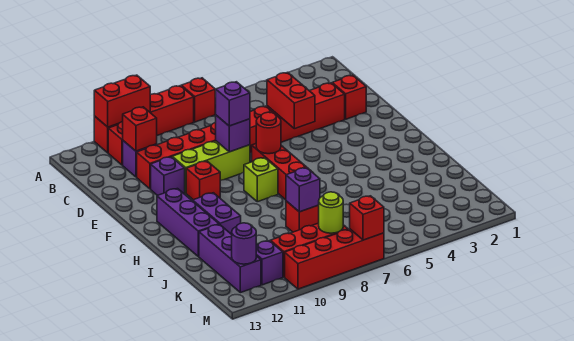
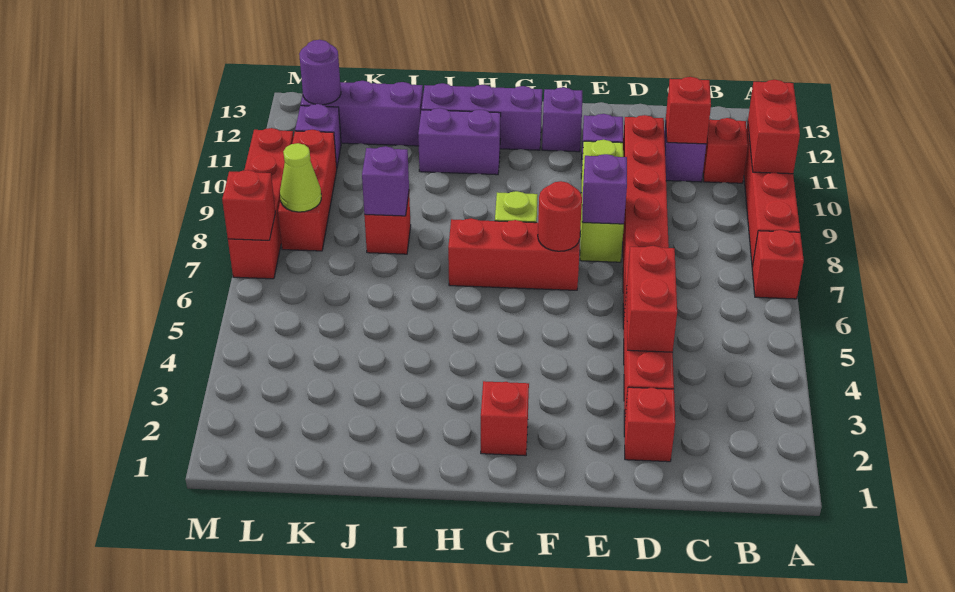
red brick D5:E5 level 2 -> red brick D4:D5 level 2
purple brick E8 level 3 -> purple brick F12 level 1
red brick F10 level 1 -> red brick G2 level 1
lime round brick L8 level 2 -> lime cone L8 level 2

